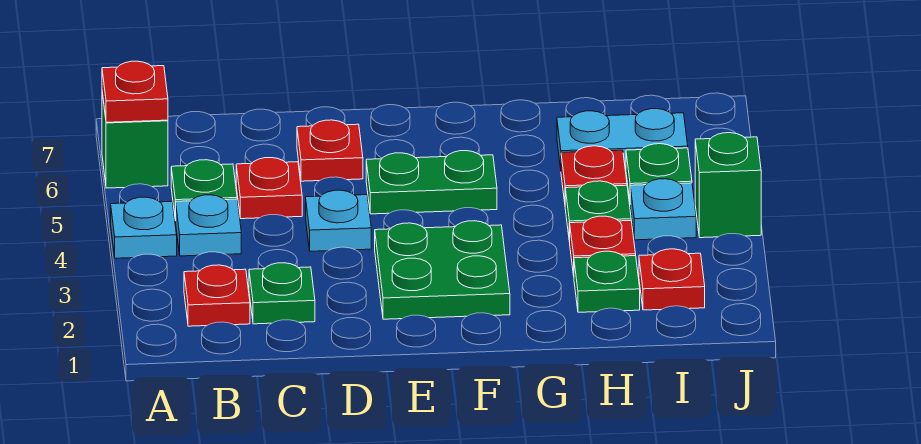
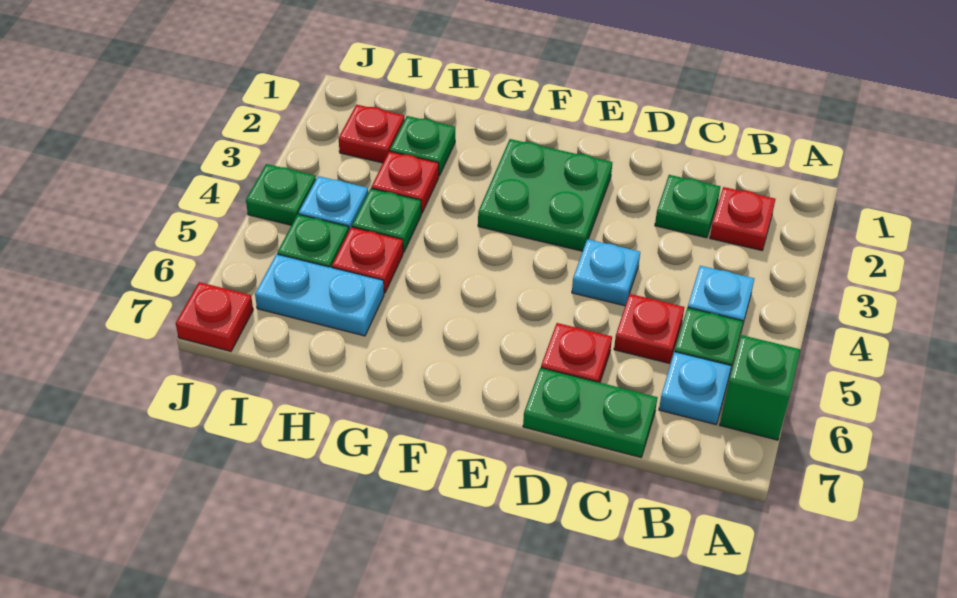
cyan plate A4 level 1 -> cyan plate B6 level 1
red plate A6 level 2 -> red plate J7 level 1
green plate E5:F5 level 1 -> green plate C7:D7 level 1
green brick J4 level 1 -> green plate J4 level 1

